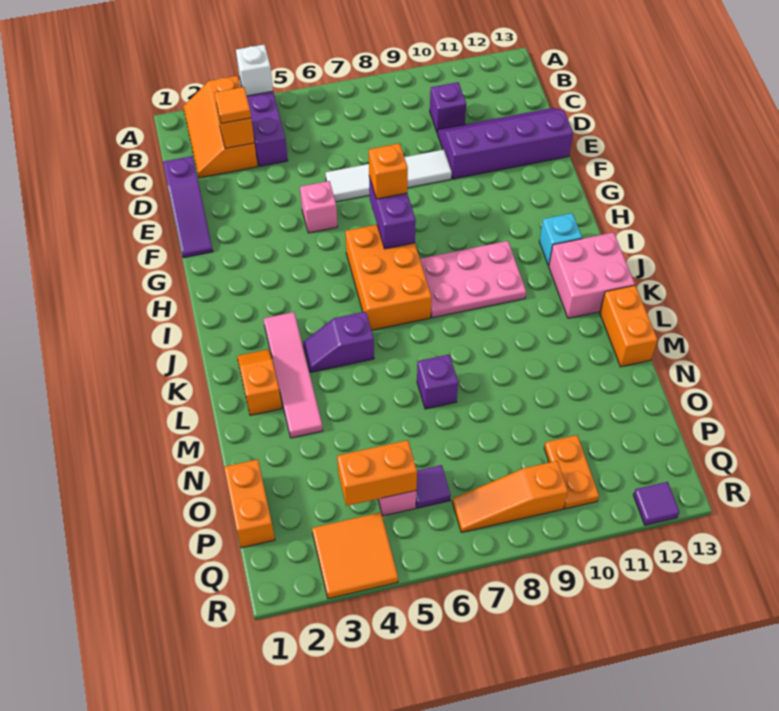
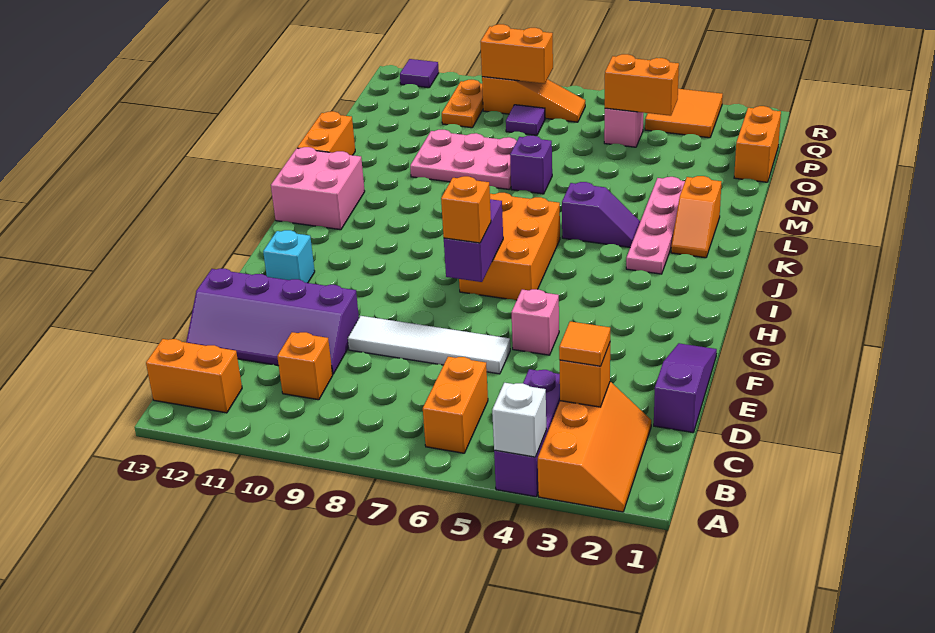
none -> orange brick B6:C6 level 1
none -> orange brick B12:B13 level 1
purple brick C10 level 1 -> orange brick C10 level 1
pink plate I8:J10 level 1 -> pink plate M8:N10 level 1
cyan brick I12 level 1 -> cyan brick G12 level 1
pink tile J3:M3 level 1 -> pink plate J3:M3 level 1
purple tile P6 level 1 -> purple tile P8 level 1
none -> orange brick Q8:Q9 level 2

